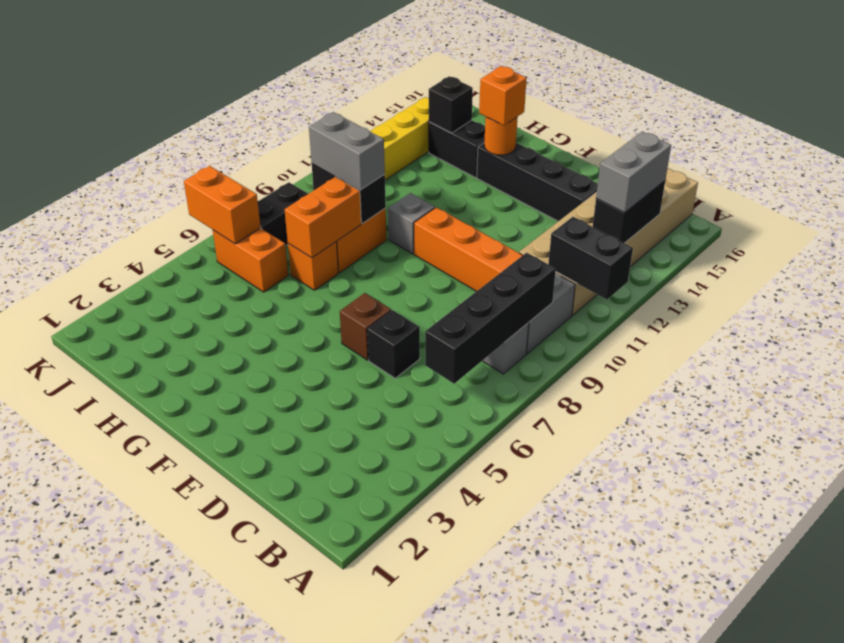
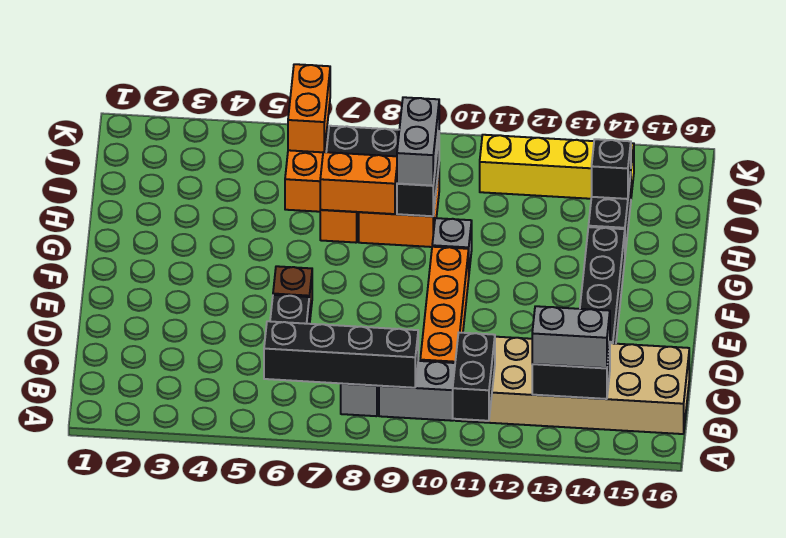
orange round brick G14 level 2 -> none
orange brick G14 level 3 -> none

